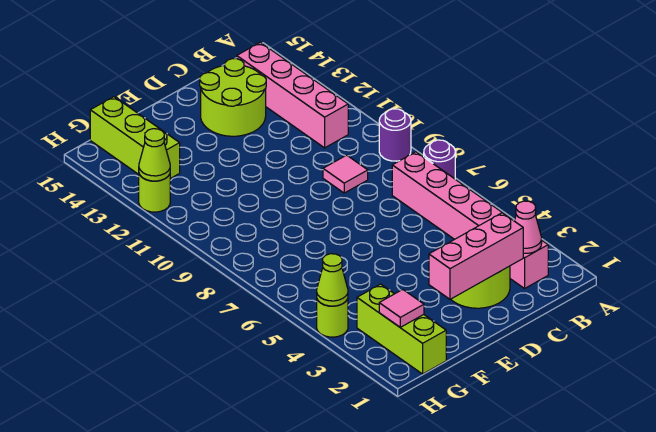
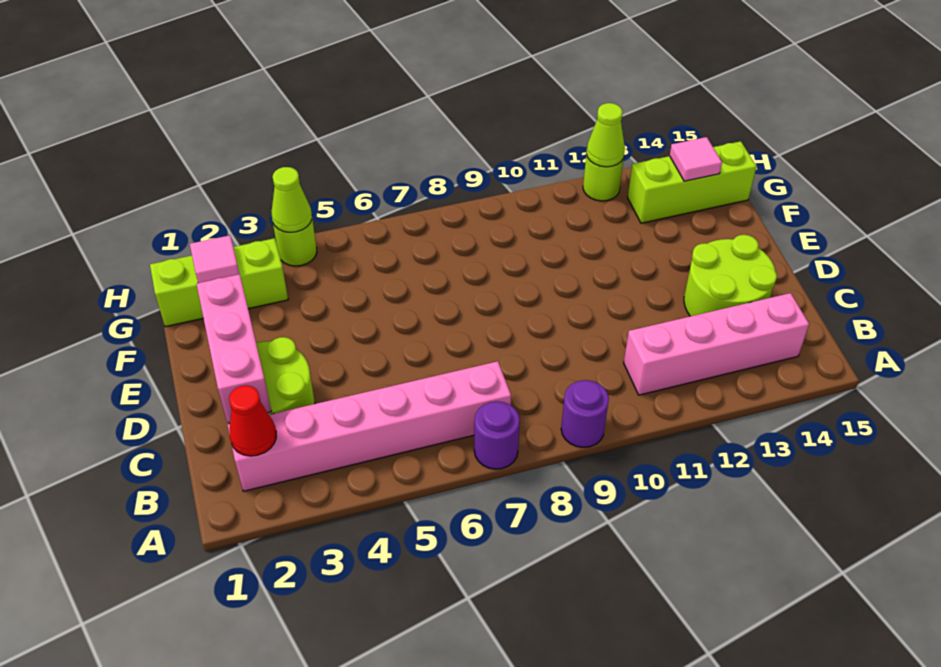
pink cone B2 level 2 -> red cone B2 level 2
pink tile C9 level 1 -> pink tile G14 level 2

